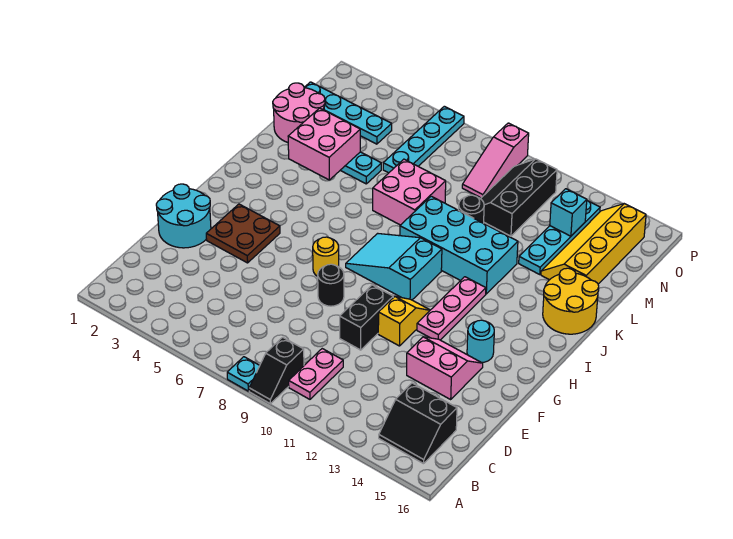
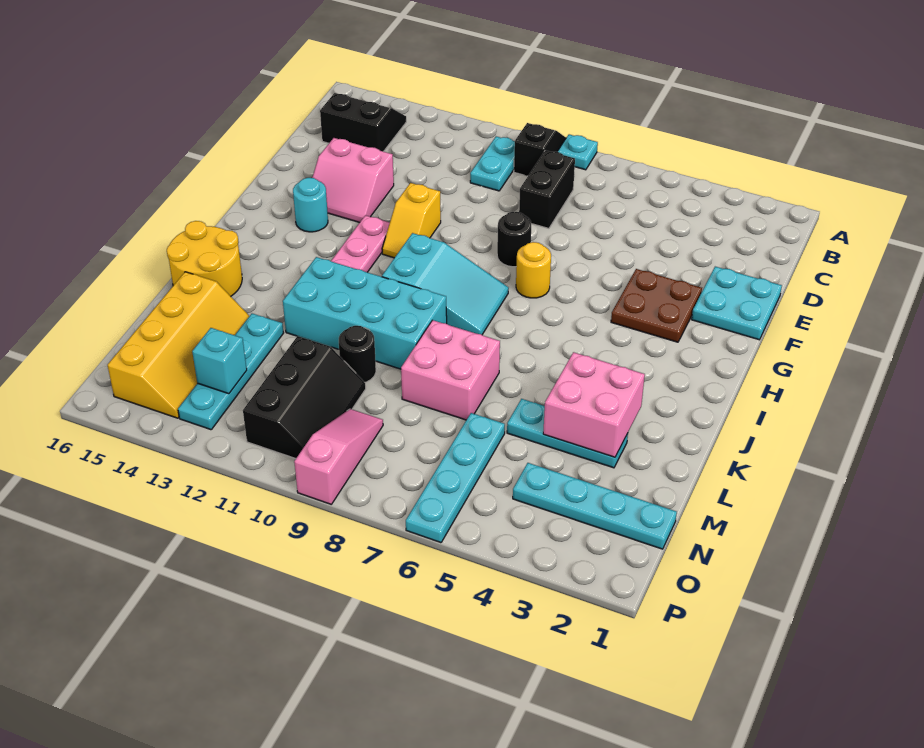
pink plate B10:C10 level 1 -> cyan plate B10:C10 level 1
cyan round brick E1:F2 level 1 -> cyan plate E1:F2 level 1
black brick E10:F10 level 1 -> black brick C8:D8 level 1
pink round brick L1:M2 level 1 -> none

